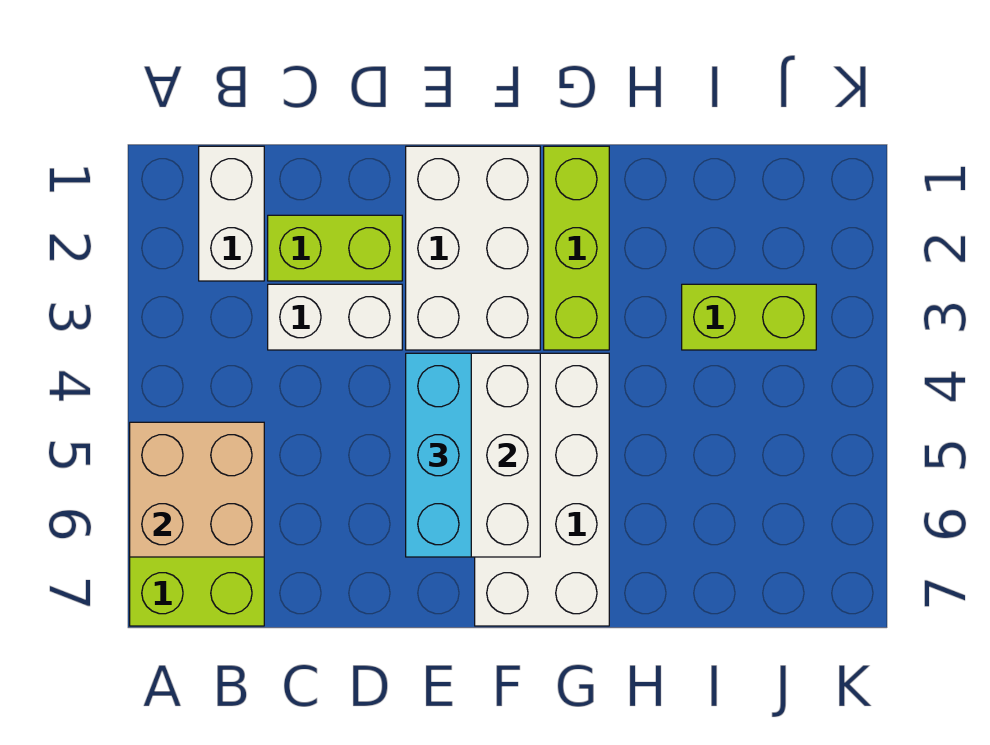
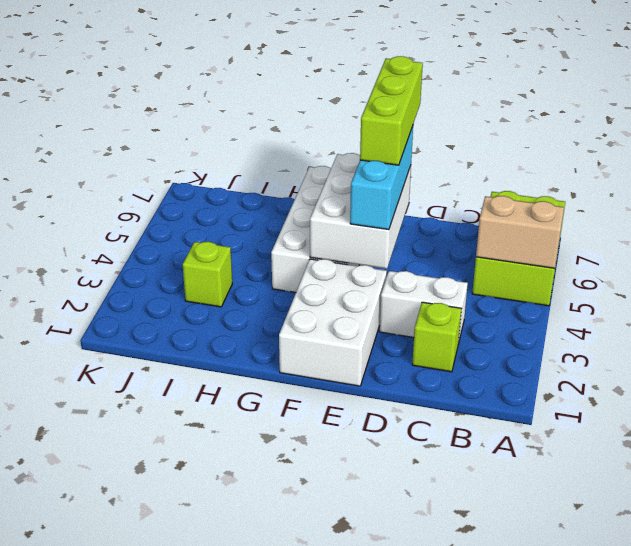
tan brick A5:B6 level 2 -> tan brick A5:B5 level 2
white brick B1:B2 level 1 -> none
lime brick C2:D2 level 1 -> lime brick C2 level 1
lime brick G1:G3 level 1 -> lime brick E5:E7 level 4
lime brick I3:J3 level 1 -> lime brick I3 level 1

